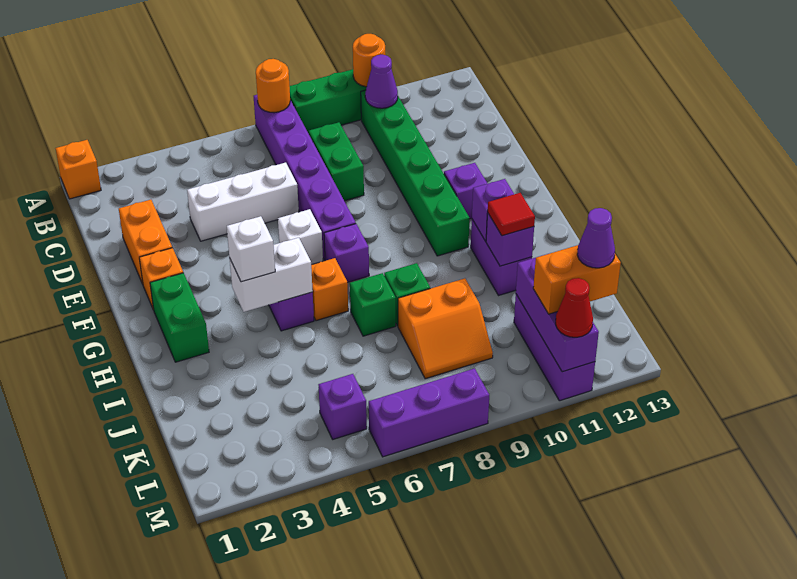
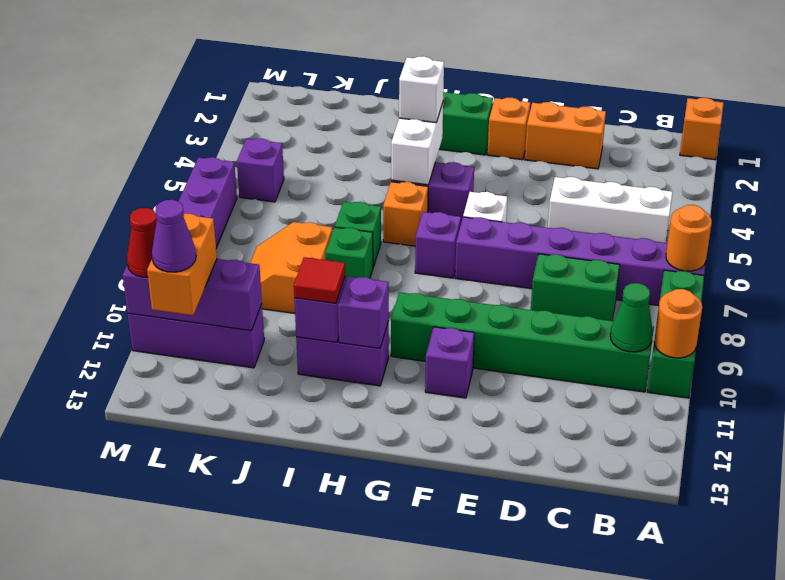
purple cone B10 level 2 -> green cone B10 level 2
white brick D4:D6 level 1 -> white brick B5:D5 level 1

